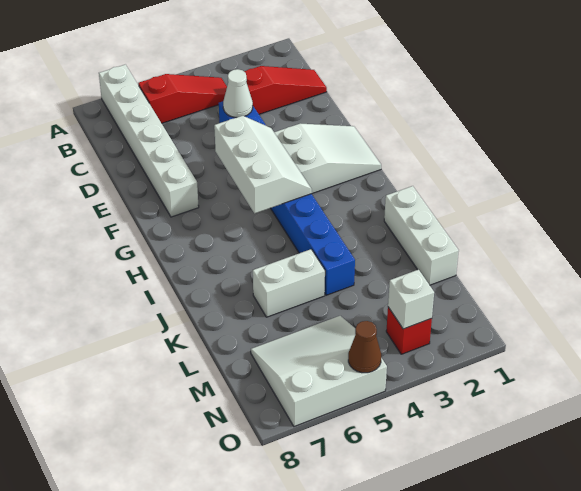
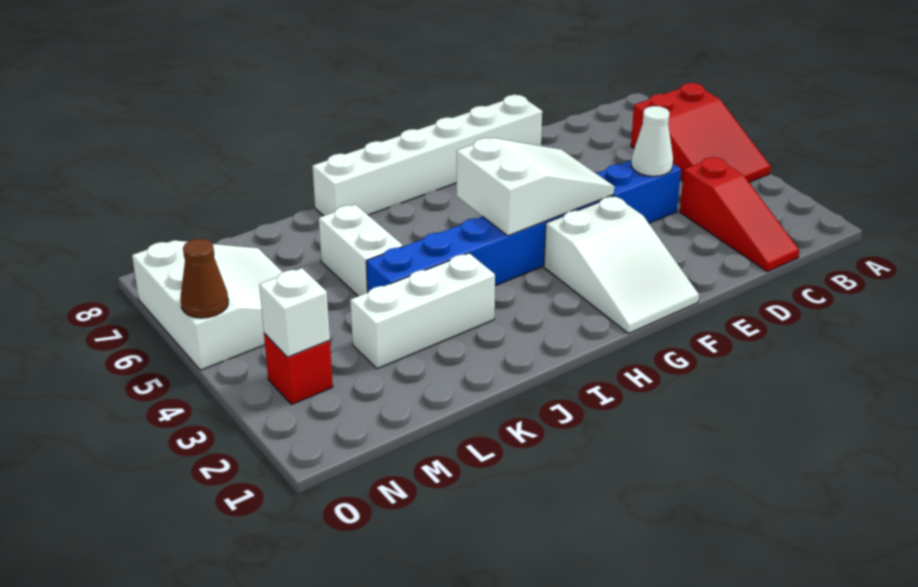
white brick A7:F7 level 1 -> white brick E8:J8 level 1
red slope B4:B6 level 1 top 6 -> red slope A4:B6 level 1 top 6
white slope F4:H5 level 2 top 5 -> white slope F4:H5 level 2 top H
white brick J1:L1 level 1 -> white brick J3:L3 level 1

